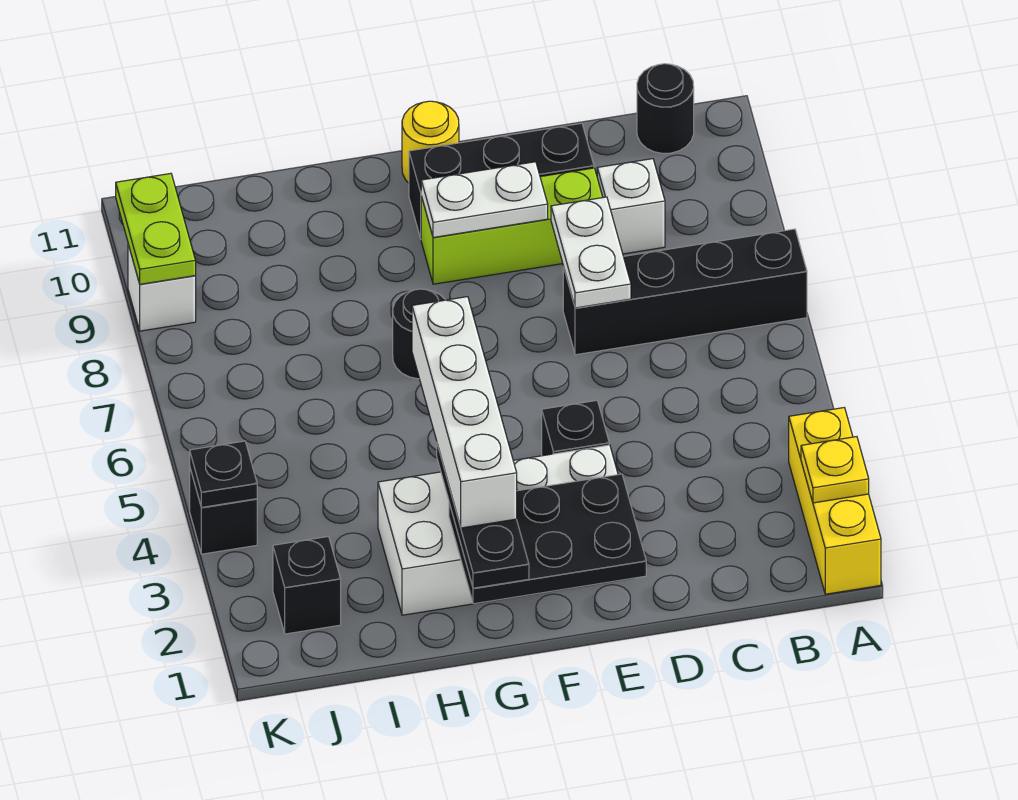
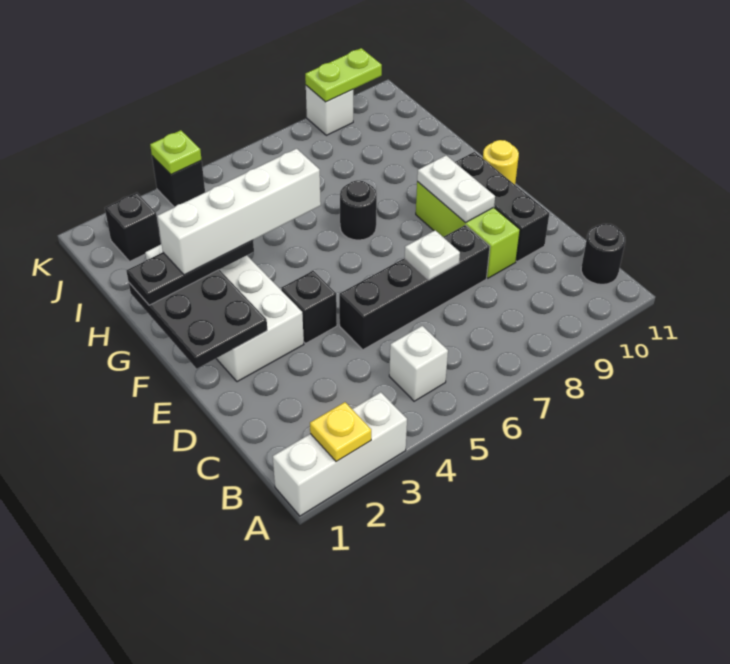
yellow brick A1:A3 level 1 -> white brick A1:A3 level 1
black brick A7:D7 level 1 -> black brick D5:D8 level 1
white brick C9 level 1 -> white brick B5 level 1
white plate D7:D8 level 2 -> white plate D7 level 2
black plate K4 level 2 -> lime plate K4 level 2

